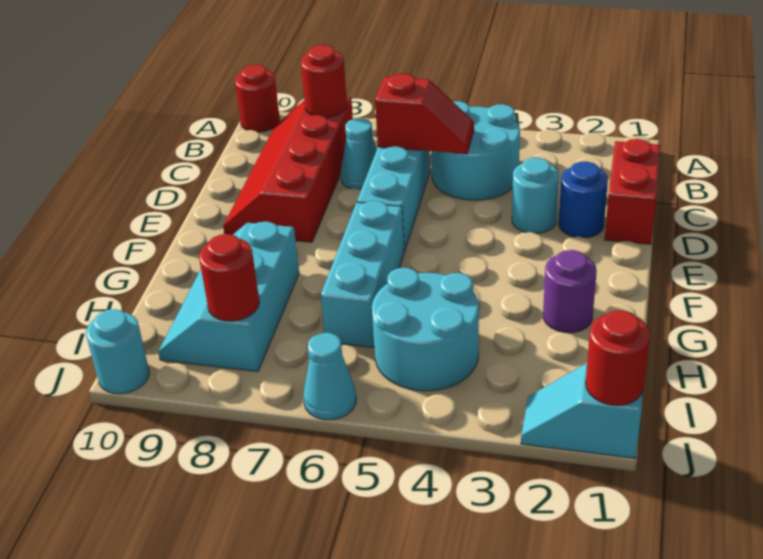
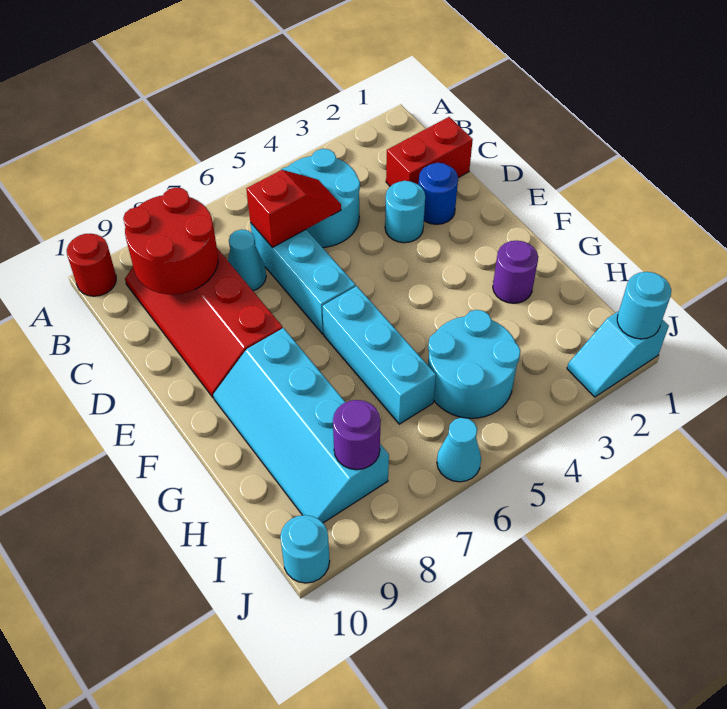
red round brick B8 level 2 -> red round brick B8:C9 level 2
red brick C1:D1 level 1 -> red brick C1:C2 level 1
cyan slope G8:I9 level 1 top 8 -> cyan slope F8:I9 level 1 top 8
red round brick I8 level 2 -> purple round brick I8 level 2
red round brick J1 level 2 -> cyan round brick J1 level 2

